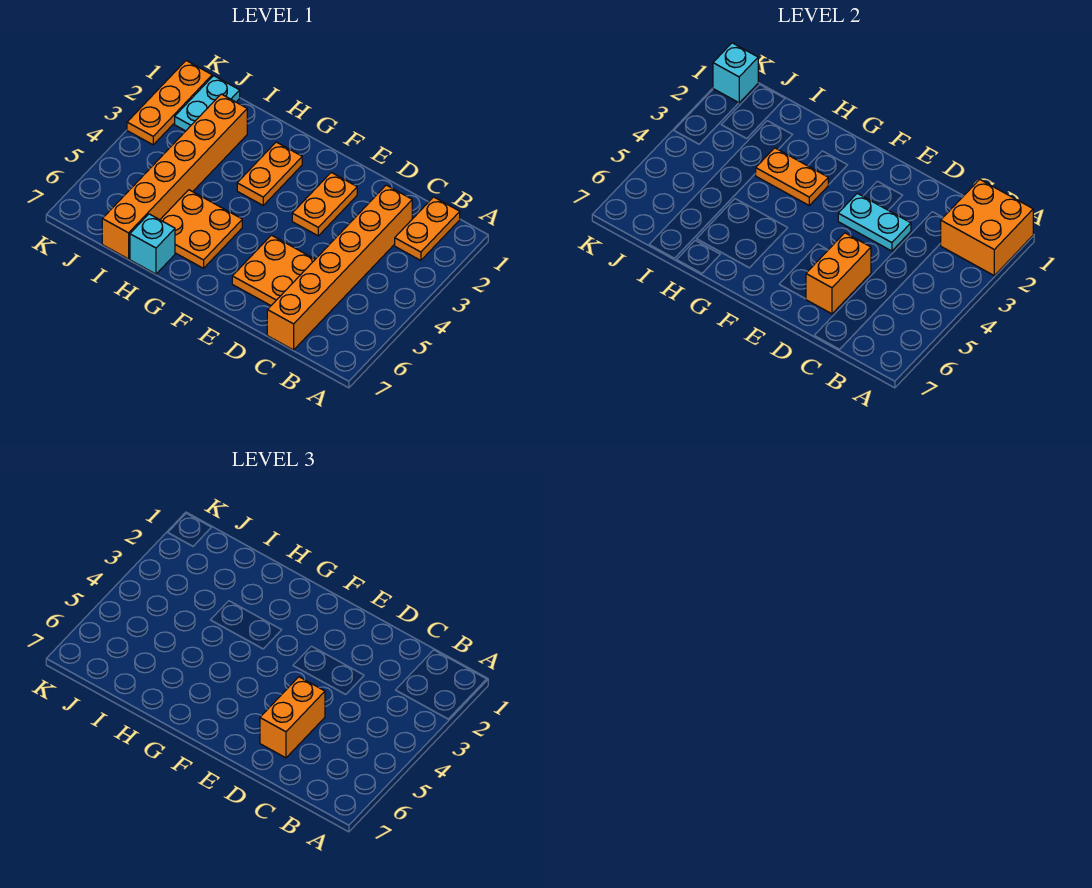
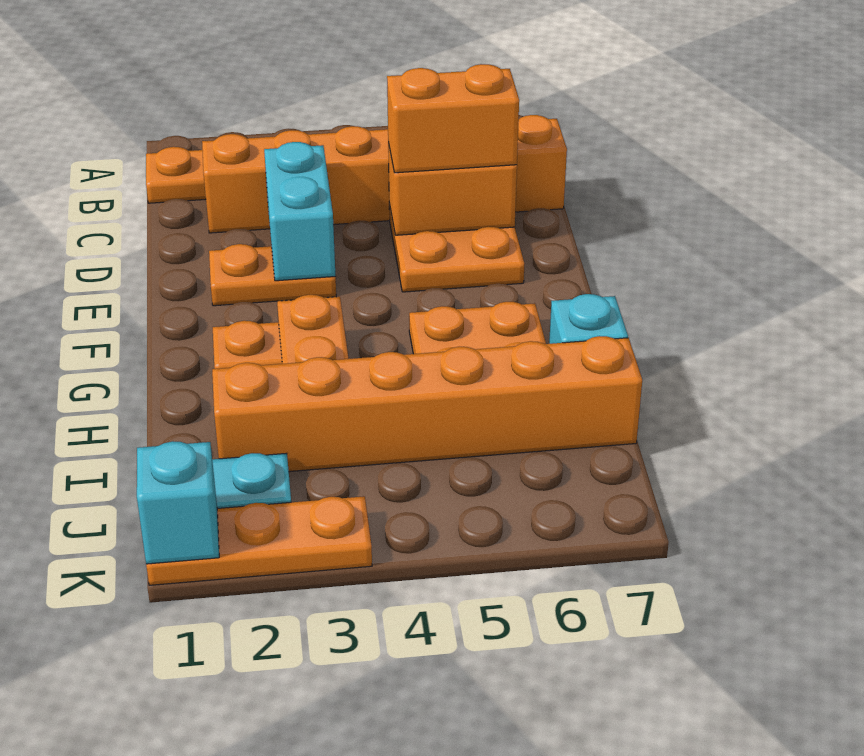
orange brick A1:B2 level 2 -> none
cyan plate D3:E3 level 2 -> cyan brick D3:E3 level 2

